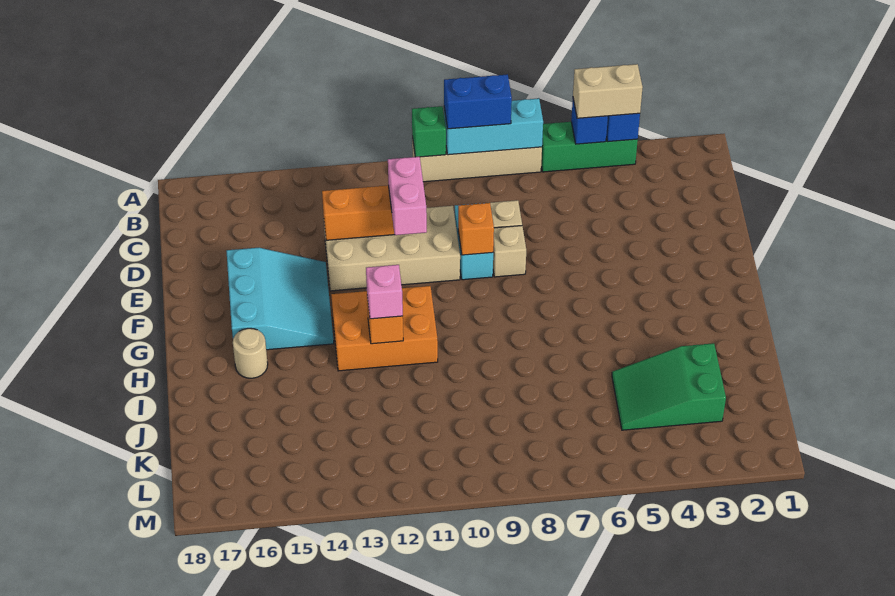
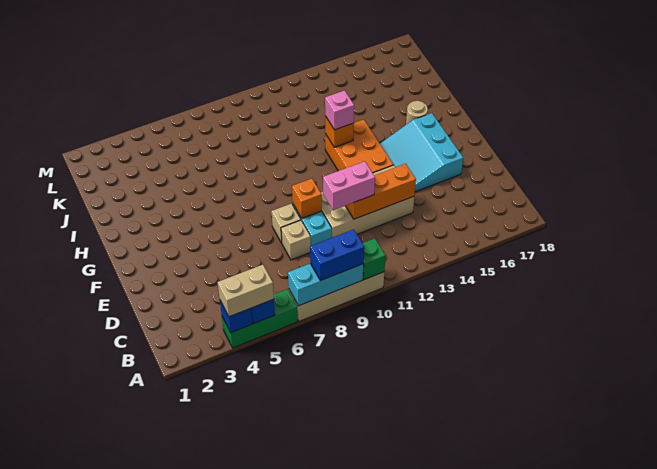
pink brick D11:E11 level 3 -> pink brick D10:D11 level 3
orange brick G11:H13 level 1 -> orange brick F12:H13 level 1
green slope J3:K5 level 1 top 3 -> none

